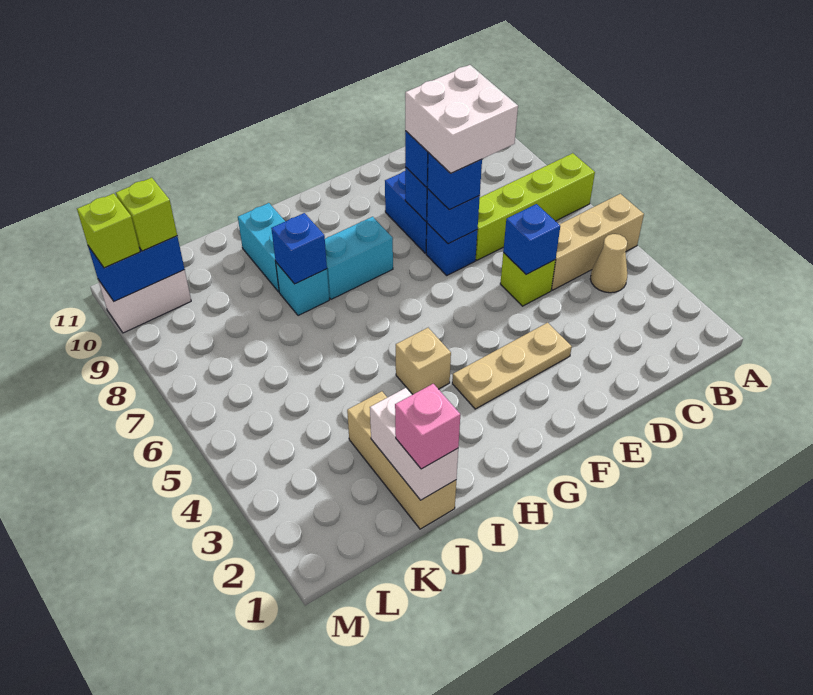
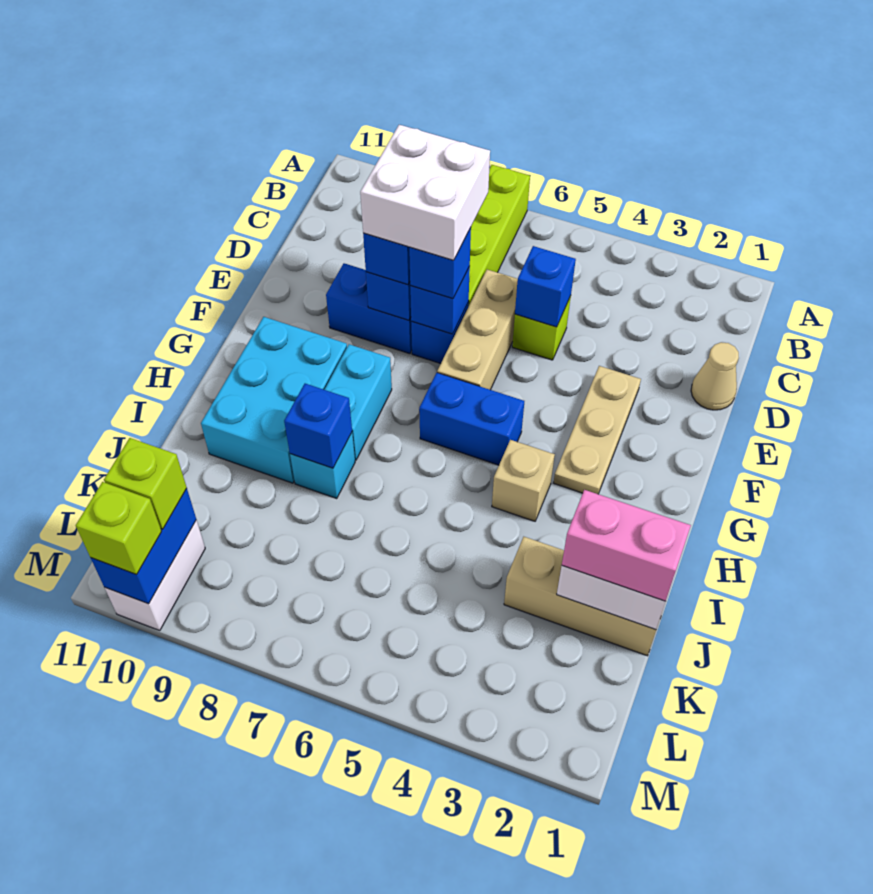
tan brick A5:C5 level 1 -> tan brick D6:F6 level 1
tan cone B4 level 1 -> tan cone D1 level 1
none -> blue brick G5:G6 level 1
cyan brick I9:I10 level 1 -> cyan brick G9:I10 level 1
pink brick J1 level 3 -> pink brick J1:J2 level 3

